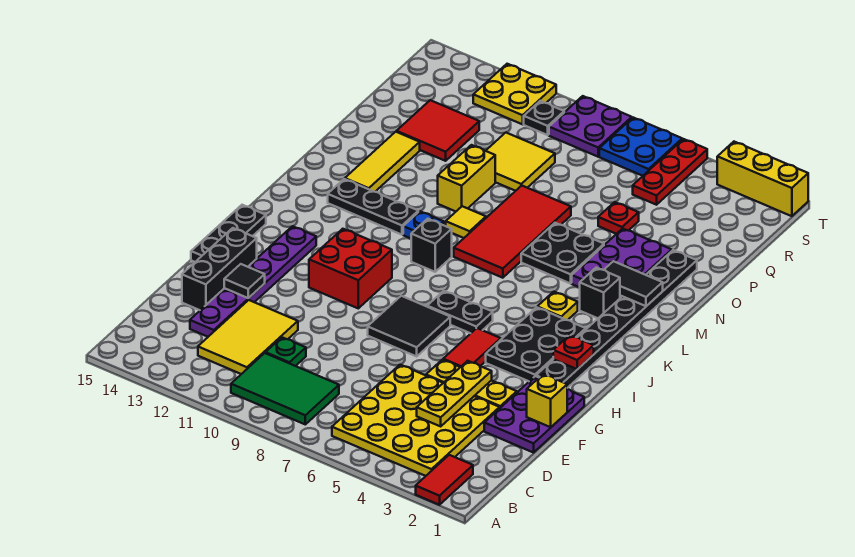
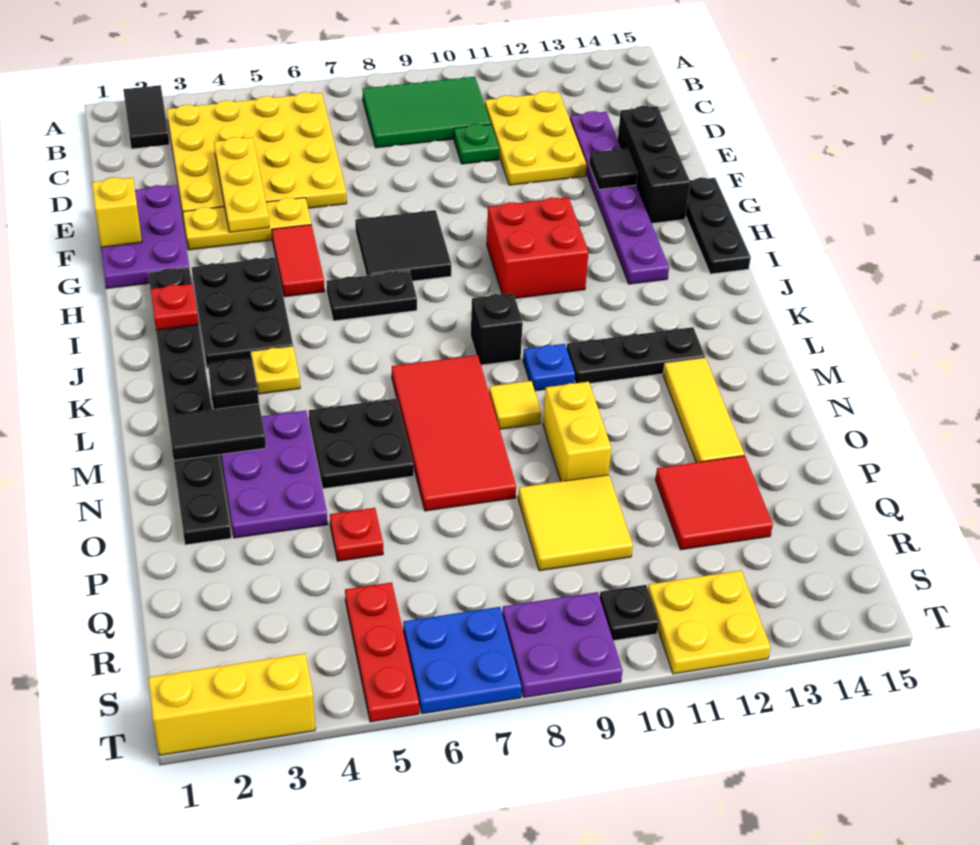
red tile A2:B2 level 1 -> black tile A2:B2 level 1
yellow tile C11:E12 level 1 -> yellow plate C11:E12 level 1

